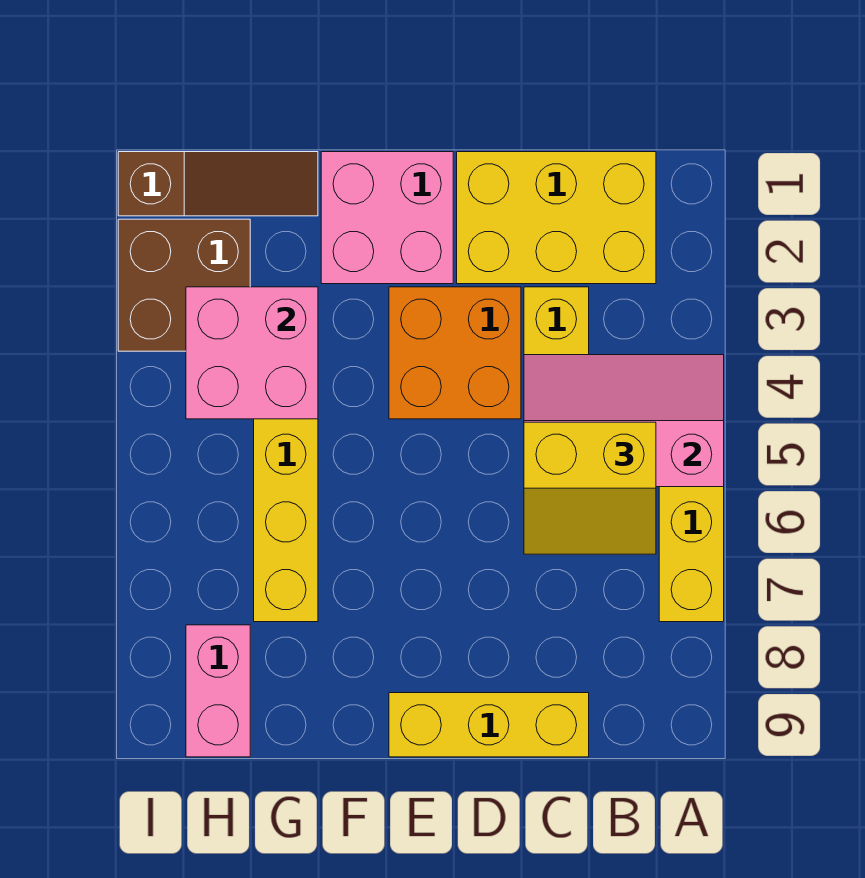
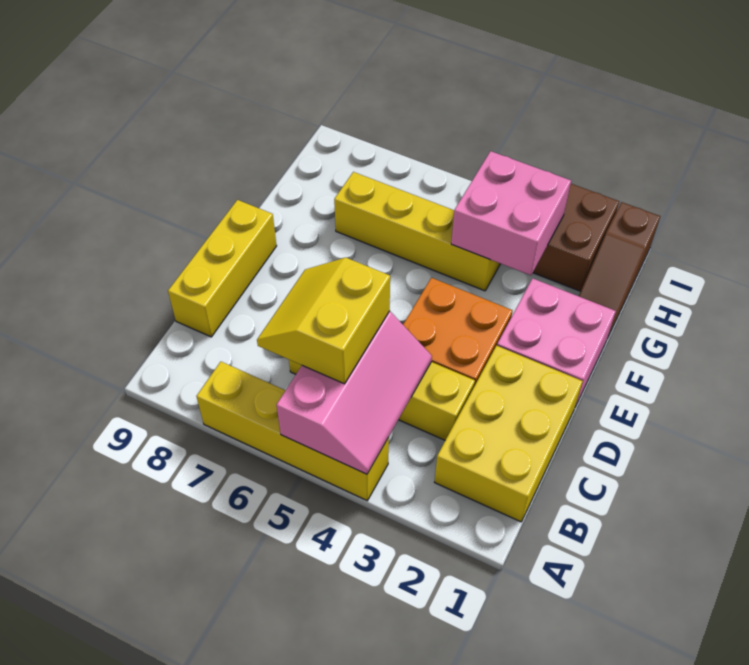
pink brick H8:H9 level 1 -> none

